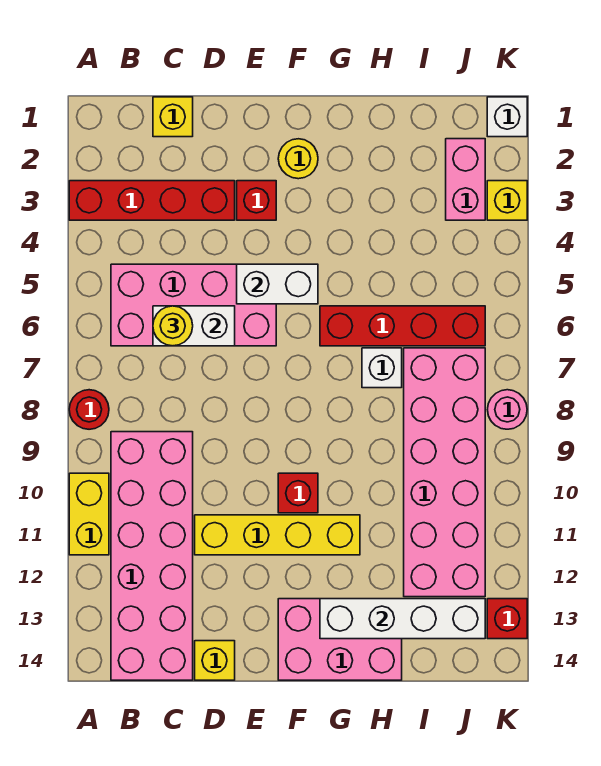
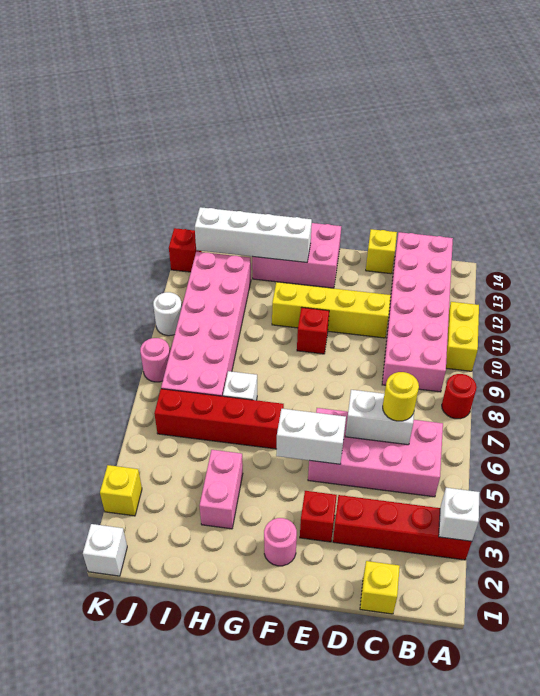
none -> white brick A3 level 2
yellow round brick F2 level 1 -> pink round brick F2 level 1
pink brick J2:J3 level 1 -> pink brick H3:H4 level 1
none -> white round brick K10 level 1

